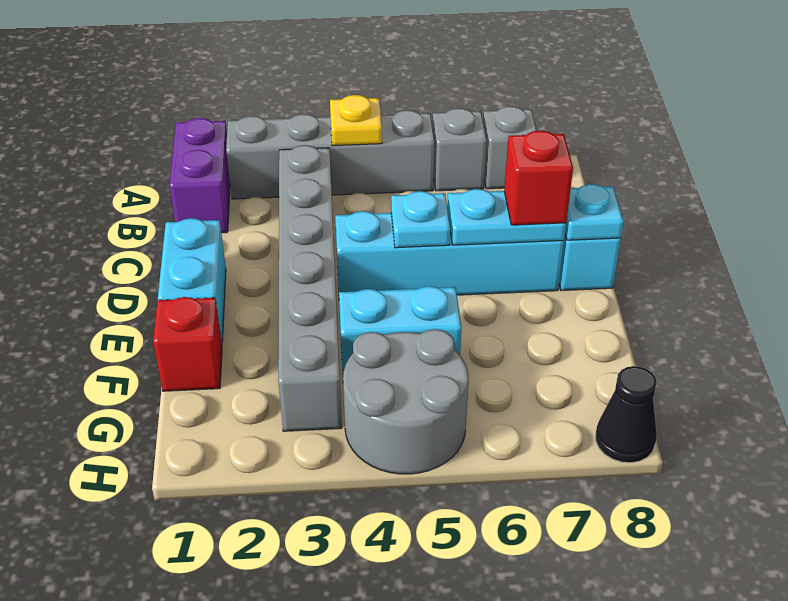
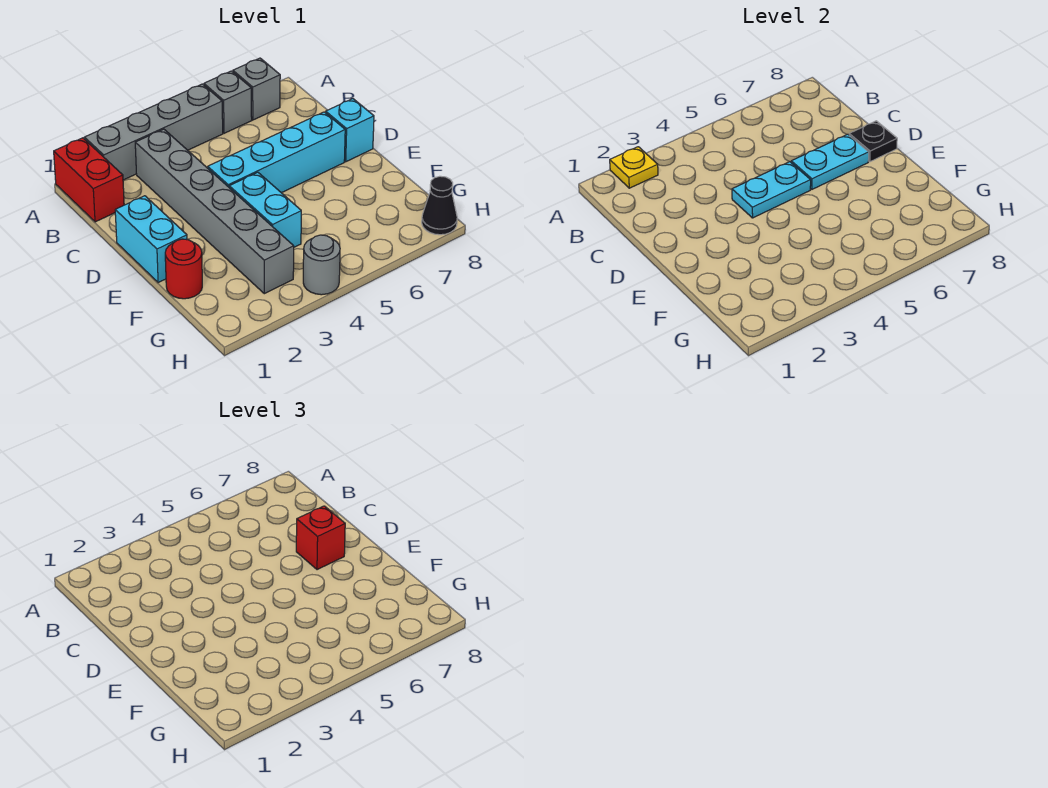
purple brick A1:B1 level 1 -> red brick A1:B1 level 1
yellow plate A4 level 2 -> yellow plate A2 level 2
cyan plate D5 level 2 -> cyan plate D4:D5 level 2
cyan plate D8 level 2 -> black plate D8 level 2
red brick F1 level 1 -> red round brick F1 level 1
cyan brick F4:F5 level 1 -> cyan brick E4:F4 level 1
grey round brick G4:H5 level 1 -> grey round brick H4 level 1

